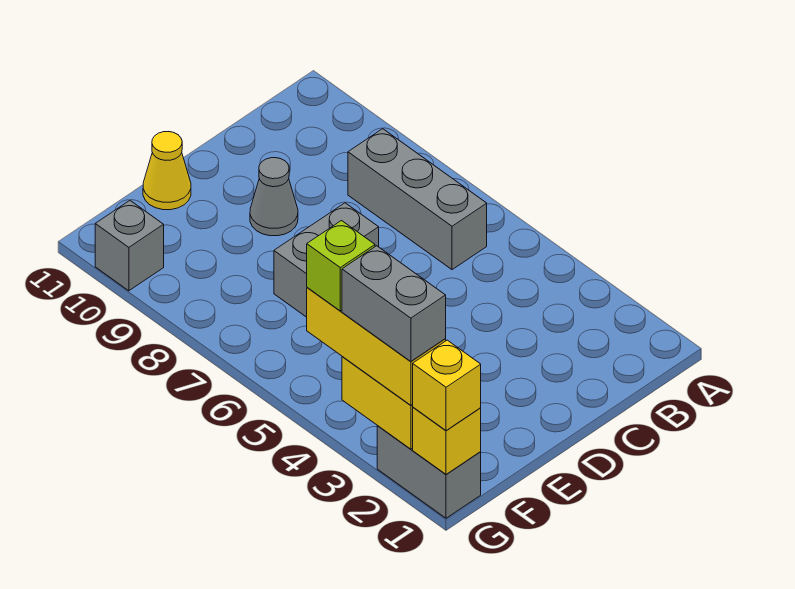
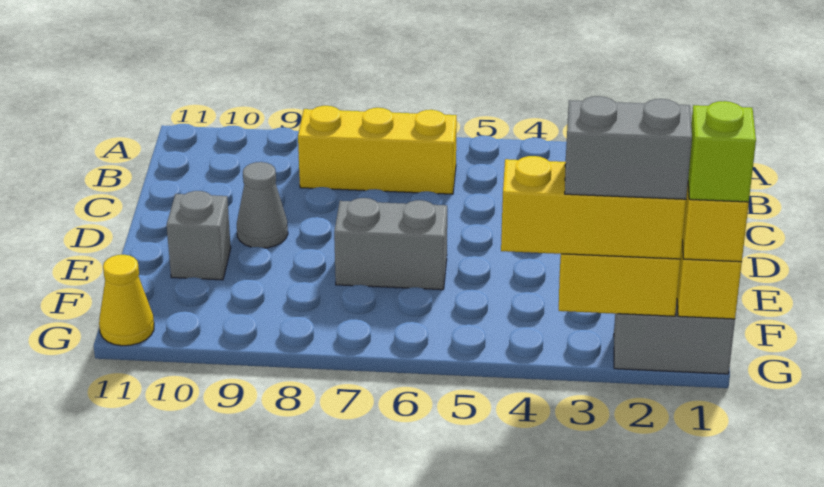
grey brick B6:B8 level 1 -> yellow brick B6:B8 level 1
grey brick D7:E7 level 1 -> grey brick E6:E7 level 1
yellow cone E11 level 1 -> yellow cone G11 level 1
lime brick G4 level 4 -> lime brick G1 level 4
grey brick G10 level 1 -> grey brick E10 level 1

